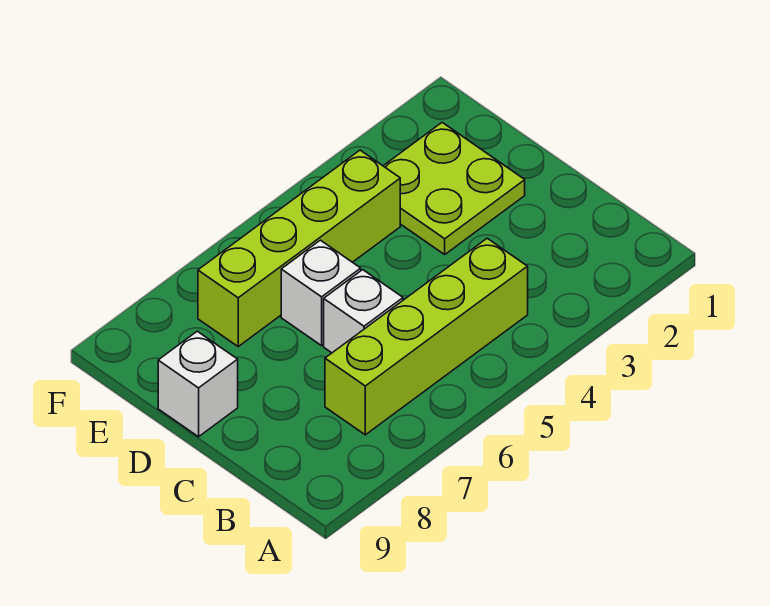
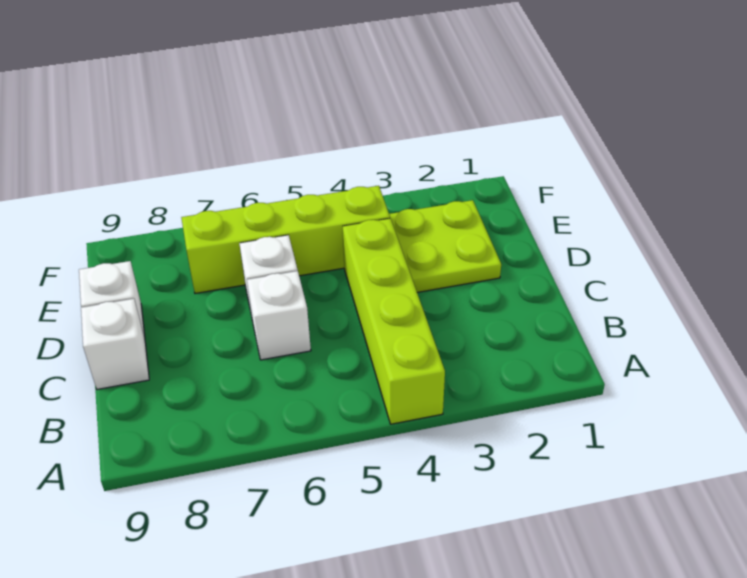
lime brick B4:B7 level 1 -> lime brick A4:D4 level 1
none -> white brick C9 level 1

